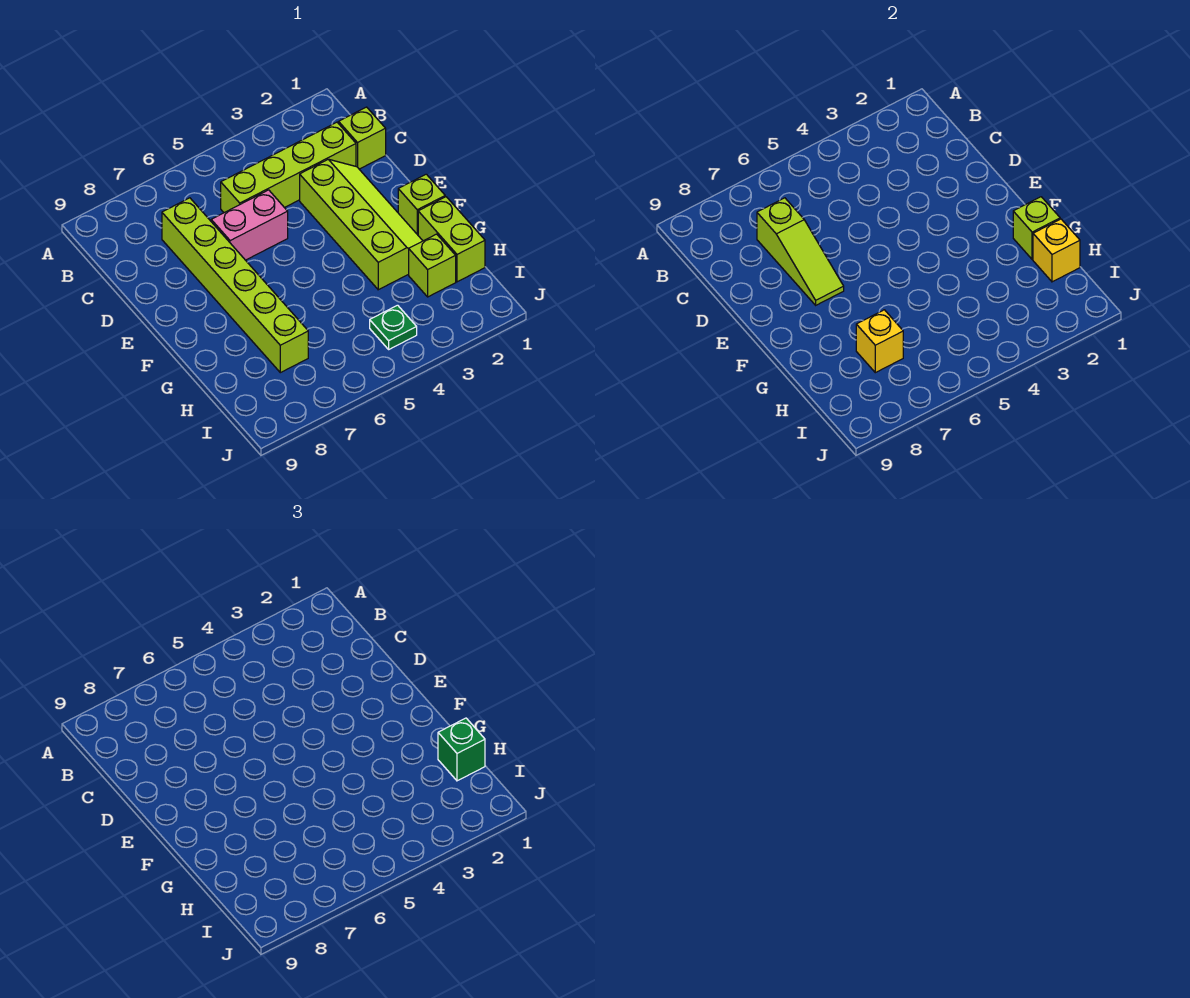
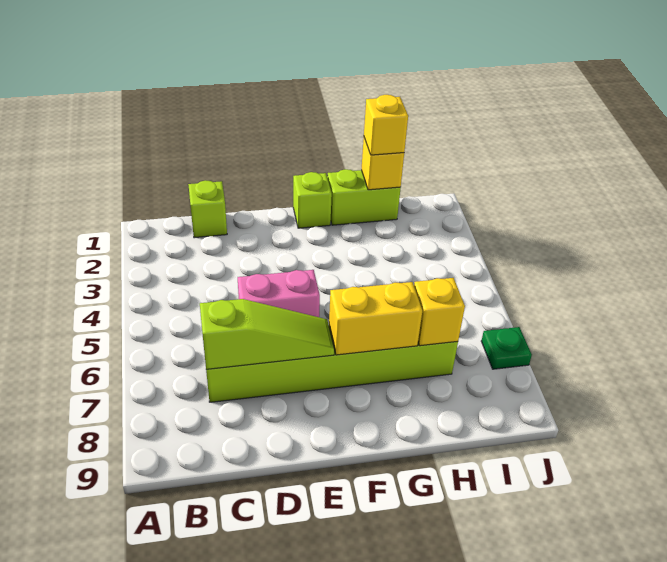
lime brick C2:C5 level 1 -> none
lime slope D2:G3 level 1 top 3 -> none
pink brick D5:D6 level 1 -> pink brick D5:E5 level 1
none -> yellow brick F7:G7 level 2
lime brick G1 level 2 -> none
green brick H1 level 3 -> yellow brick H1 level 3
lime brick H2 level 1 -> none
green plate I4 level 1 -> green plate J7 level 1

